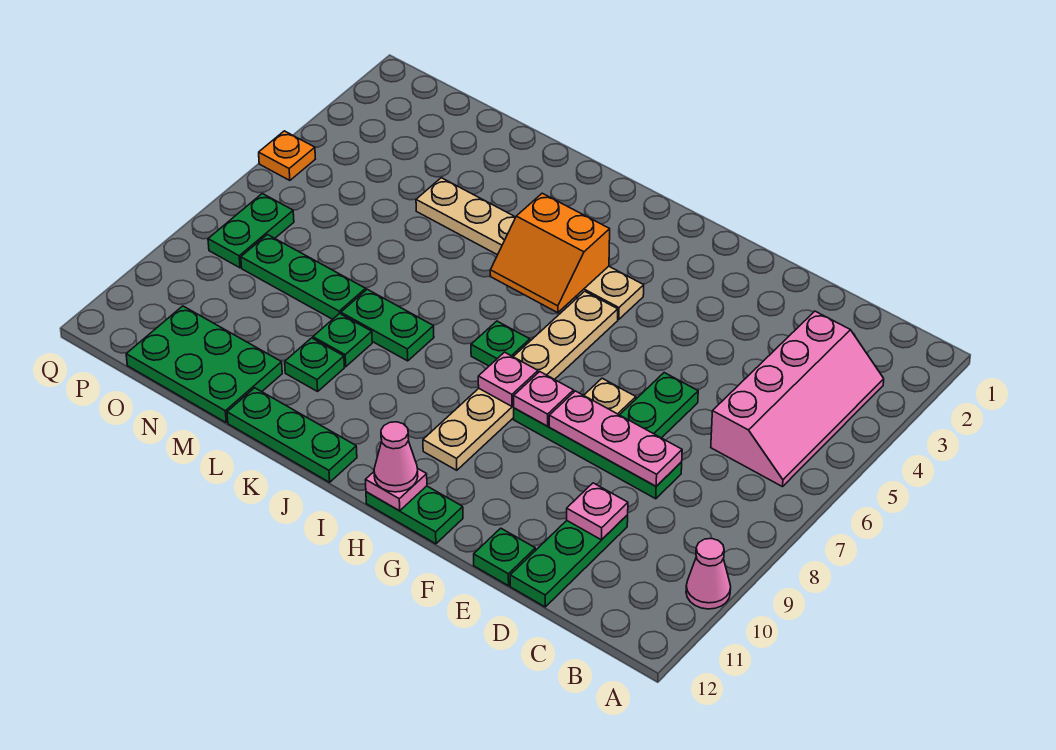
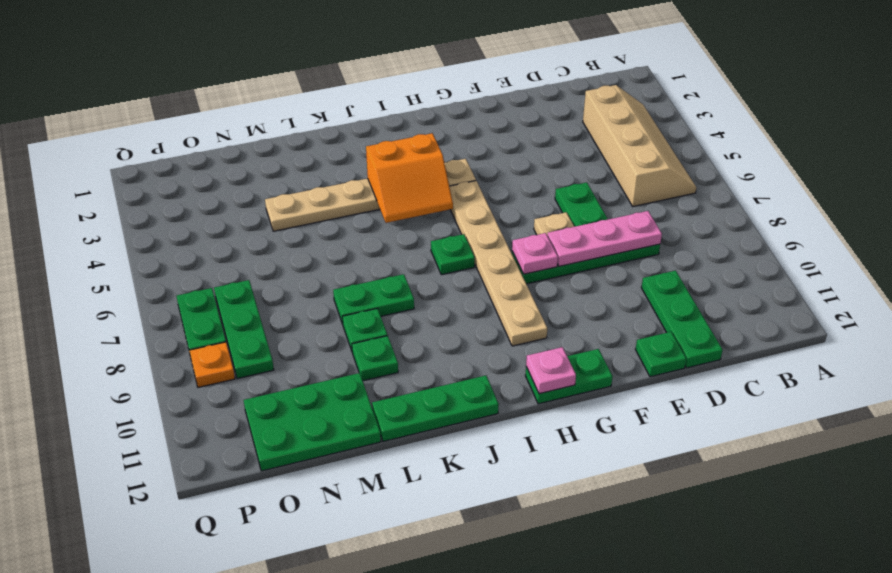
pink cone A10 level 1 -> none
pink slope B3:C6 level 1 top C -> tan slope B3:C6 level 1 top C
pink plate D10 level 2 -> none
pink plate H8 level 2 -> none
pink cone H12 level 3 -> none
green plate M8:O8 level 1 -> green plate O7:O9 level 1
orange plate Q5 level 1 -> orange plate P9 level 1

